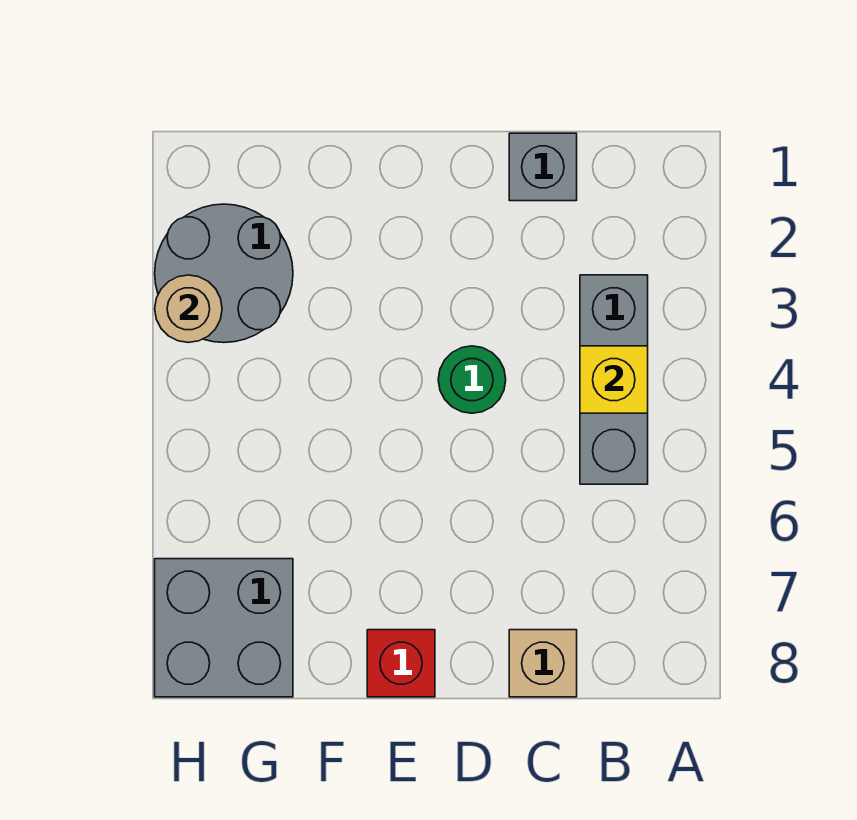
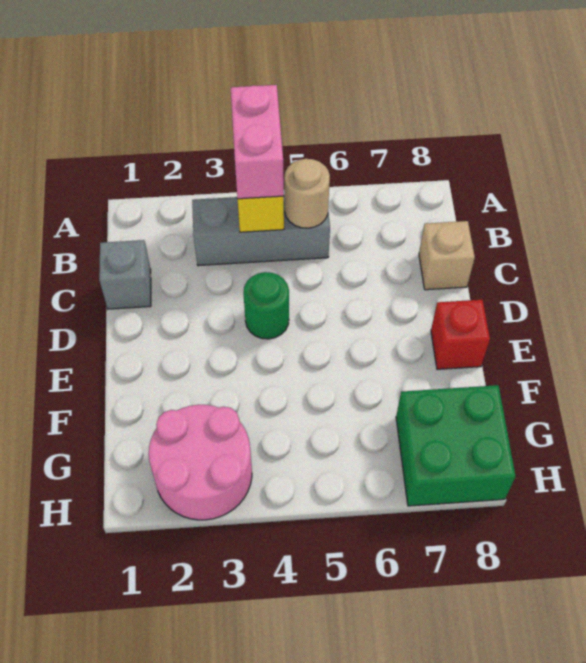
none -> pink brick A4:B4 level 3
grey round brick G2:H3 level 1 -> pink round brick G2:H3 level 1
grey brick G7:H8 level 1 -> green brick G7:H8 level 1
tan round brick H3 level 2 -> tan round brick B5 level 2

